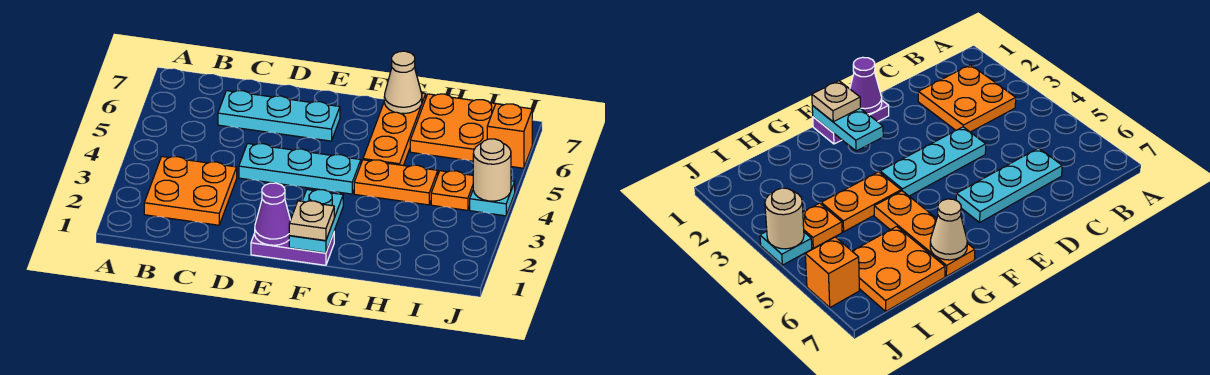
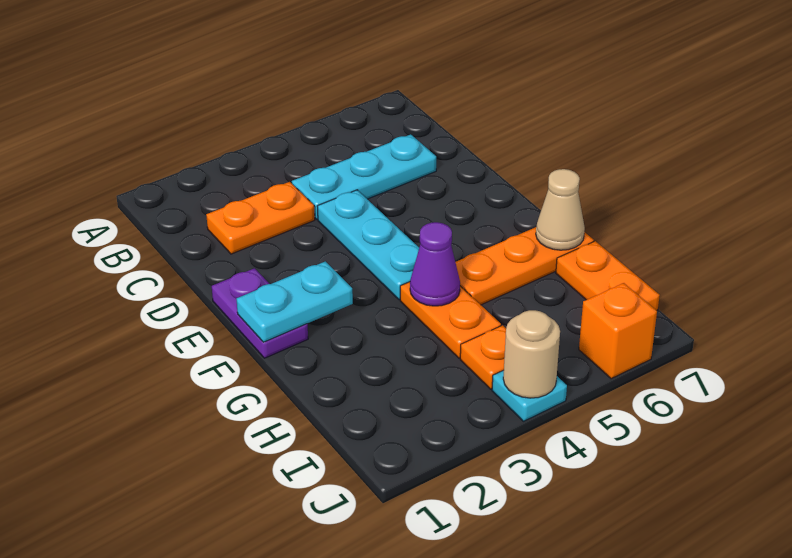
orange plate B2:C3 level 1 -> orange plate C2:C3 level 1
cyan plate C6:E6 level 1 -> cyan plate C4:C6 level 1
purple cone E1 level 2 -> purple cone G4 level 2
tan plate F1 level 3 -> none
orange plate H6:I7 level 1 -> orange plate H7:I7 level 1

